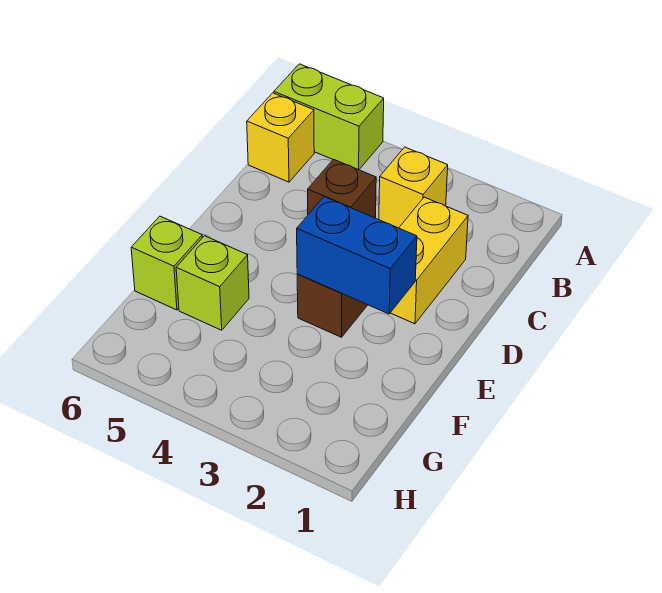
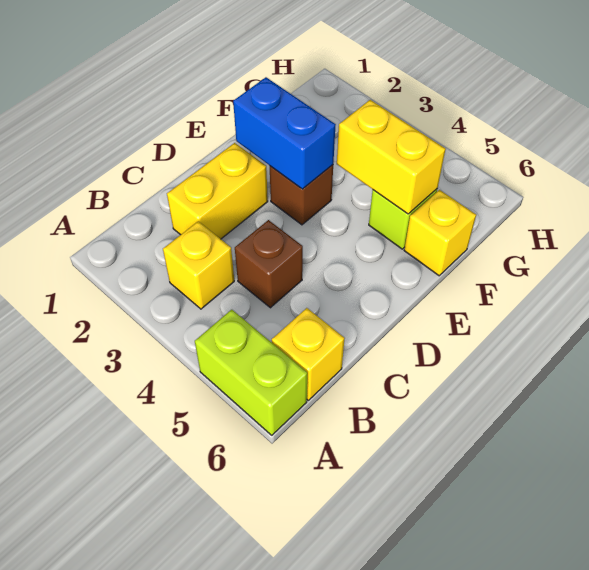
none -> yellow brick F4:F5 level 2
lime brick F6 level 1 -> yellow brick F6 level 1

